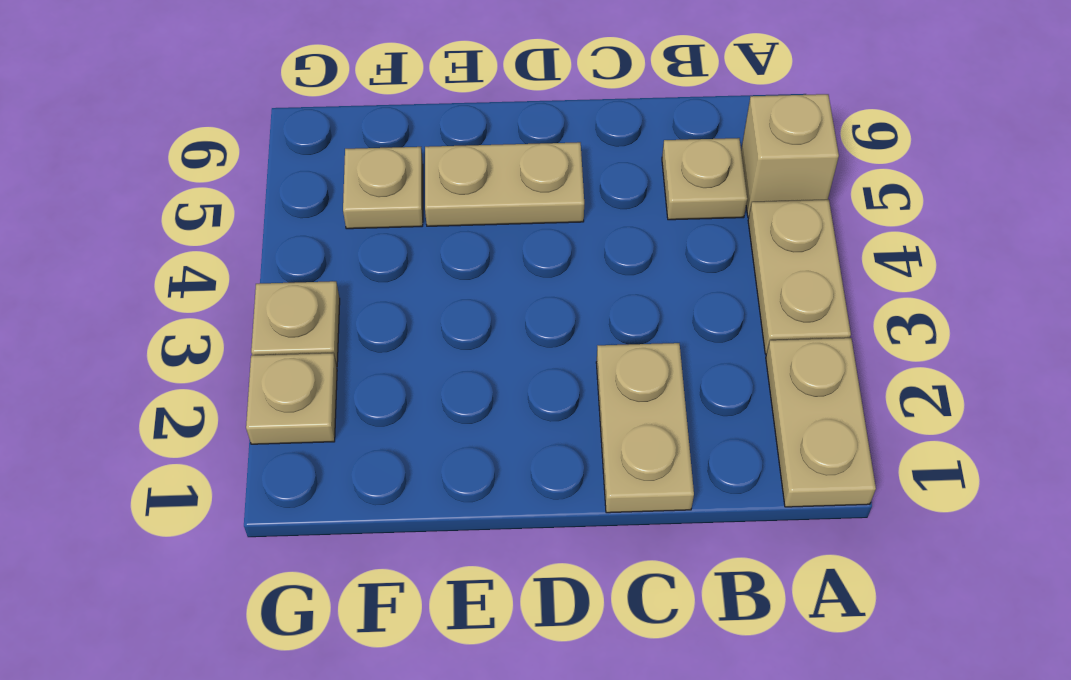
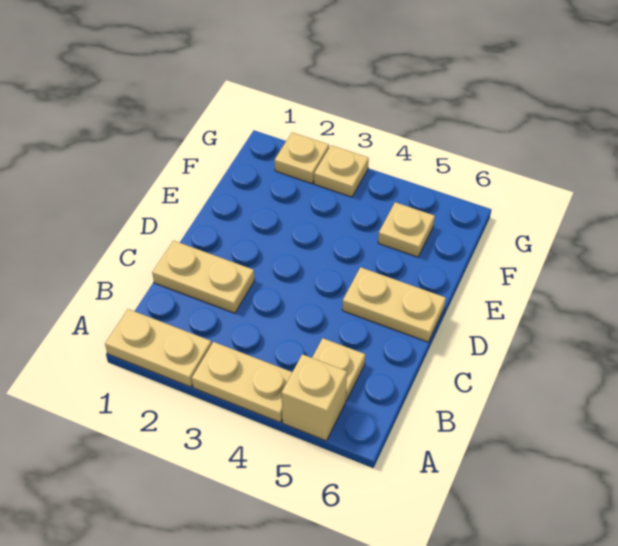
tan plate D5:E5 level 1 -> tan plate D5:D6 level 1

